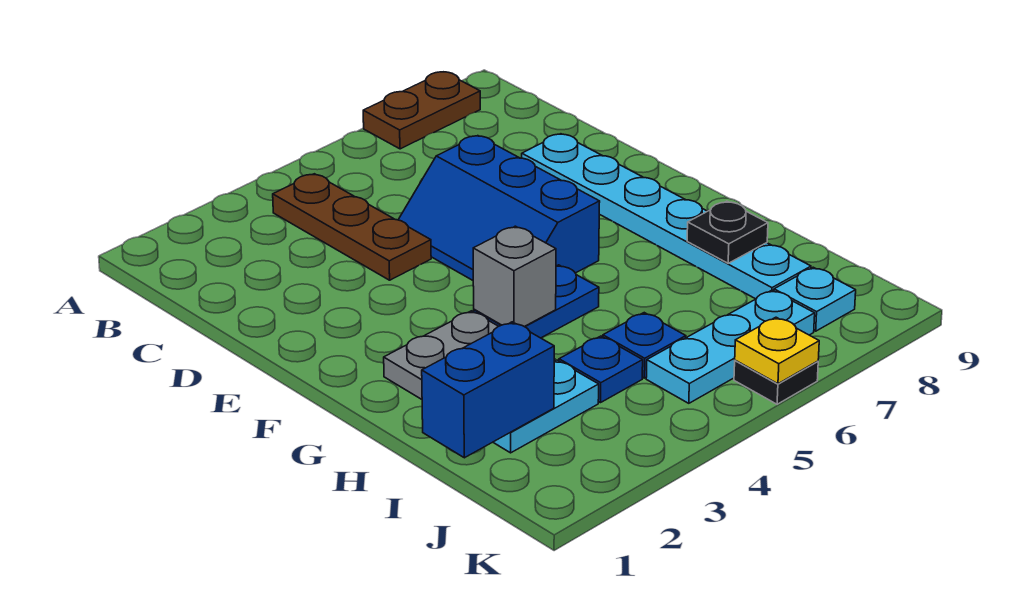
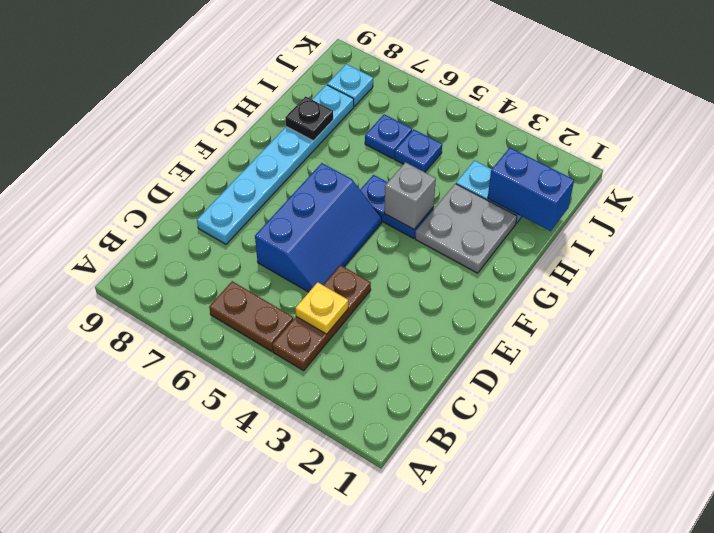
brown plate A7:A8 level 1 -> brown plate B5:B6 level 1
blue plate I4 level 1 -> blue plate I6 level 1
cyan plate J5:J7 level 1 -> none
black plate K6 level 1 -> none
yellow plate K6 level 2 -> yellow plate C4 level 2

